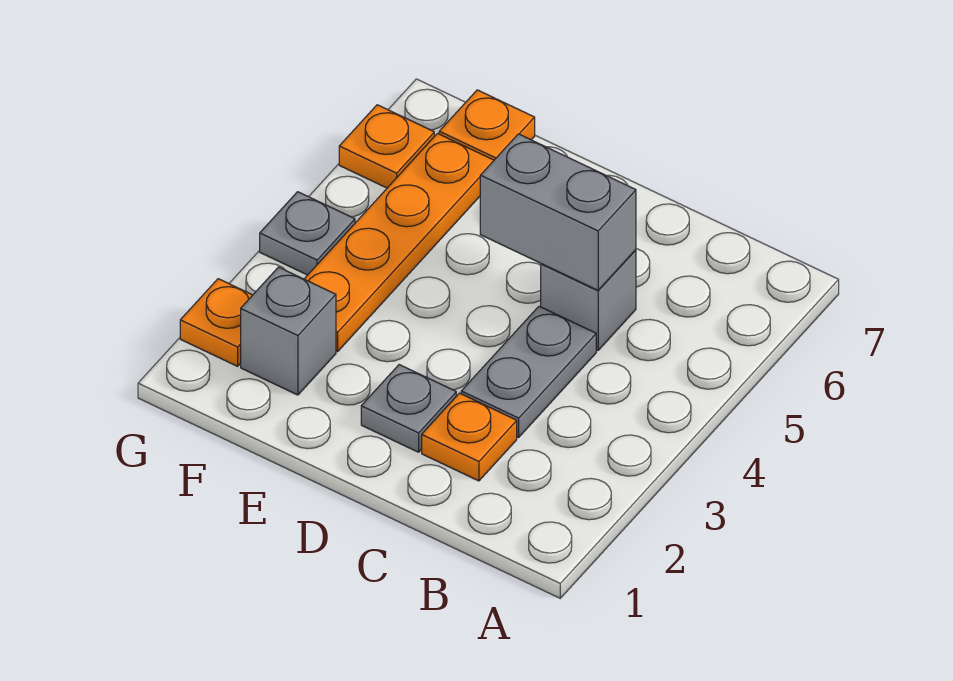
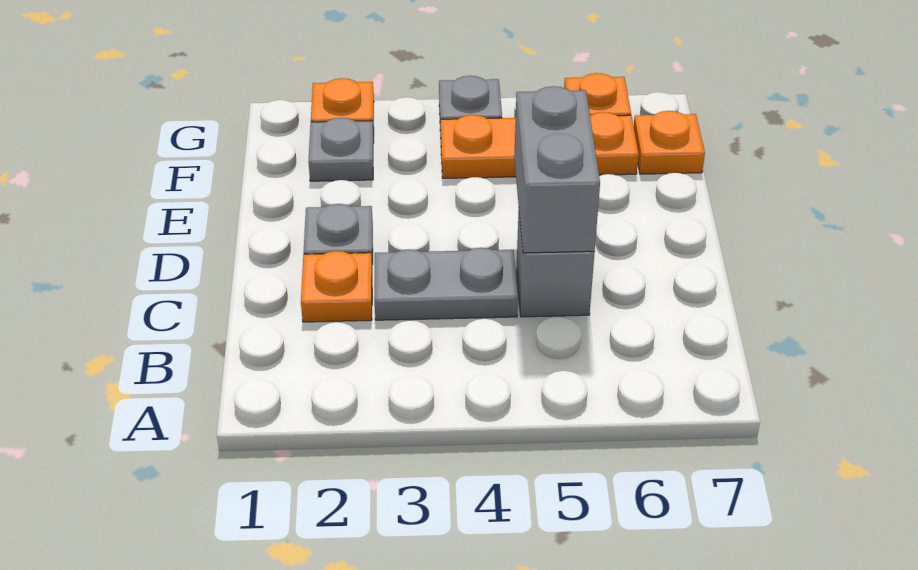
grey brick F2 level 1 -> grey plate F2 level 1
orange plate F3:F6 level 1 -> orange plate F4:F6 level 1

